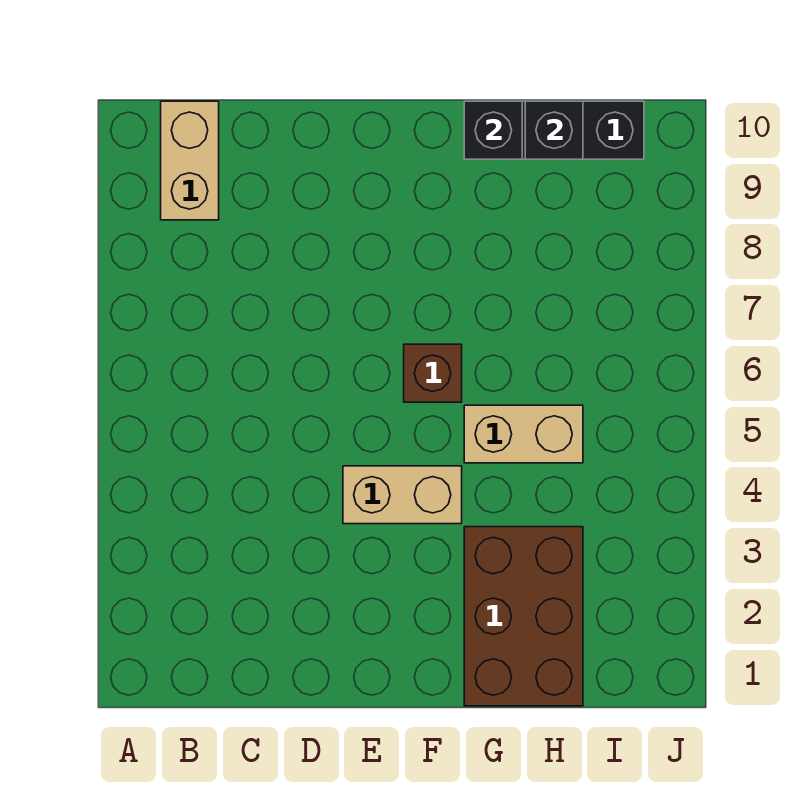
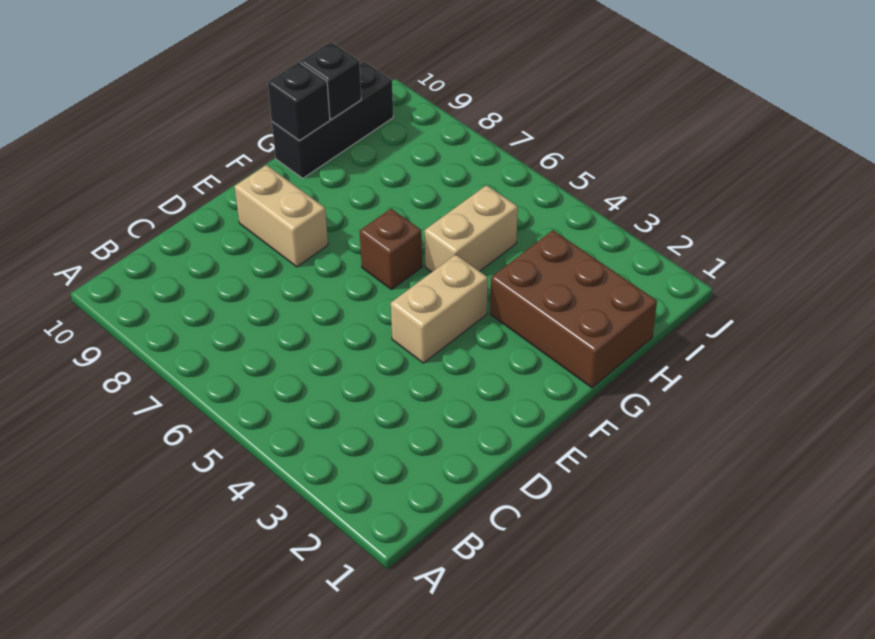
tan brick B9:B10 level 1 -> tan brick E8:E9 level 1

